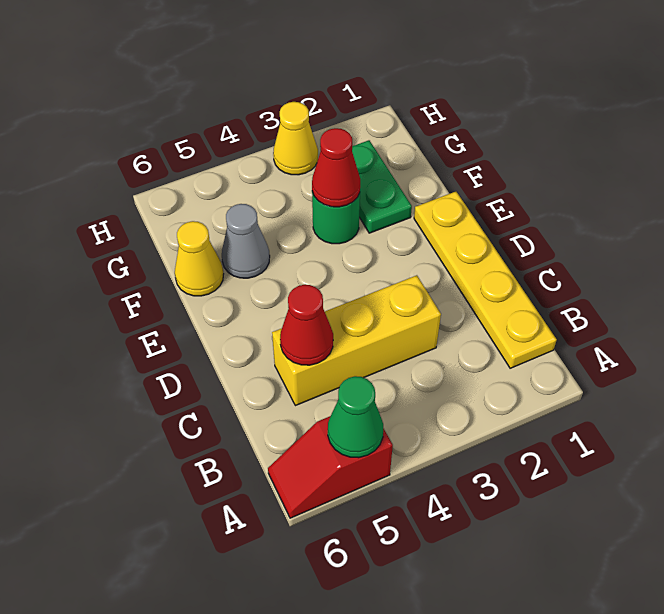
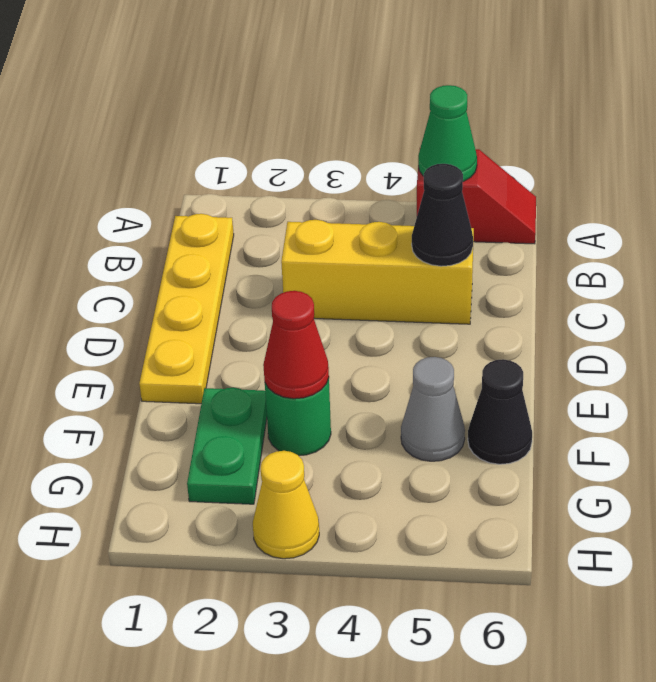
red cone C5 level 2 -> black cone C5 level 2
yellow cone F6 level 1 -> black cone F6 level 1

